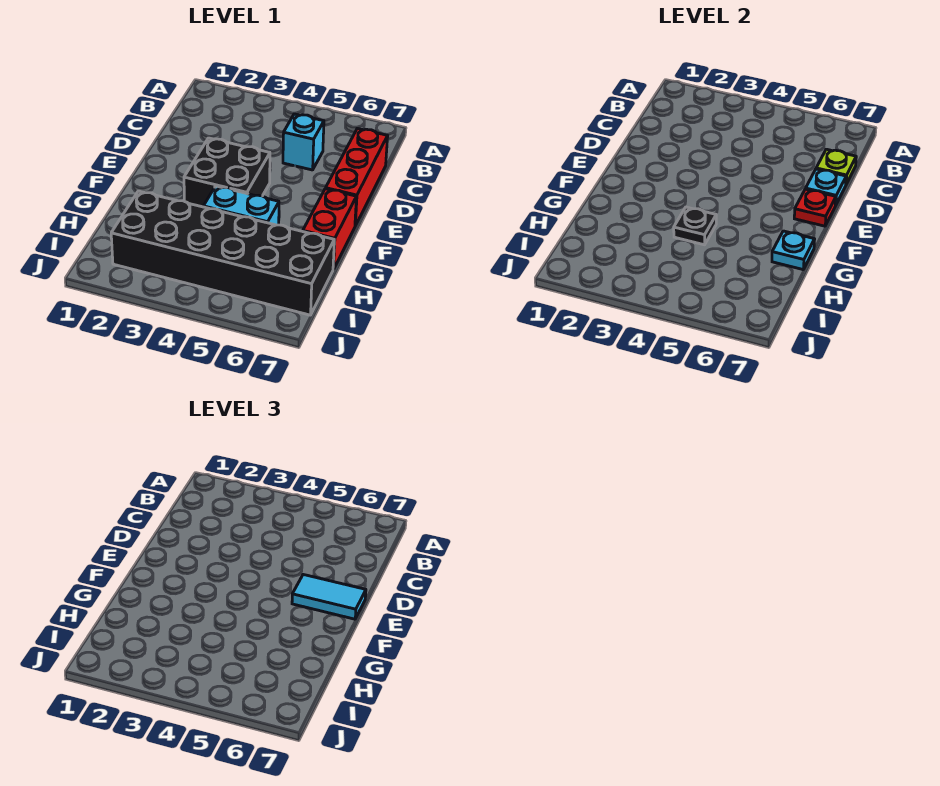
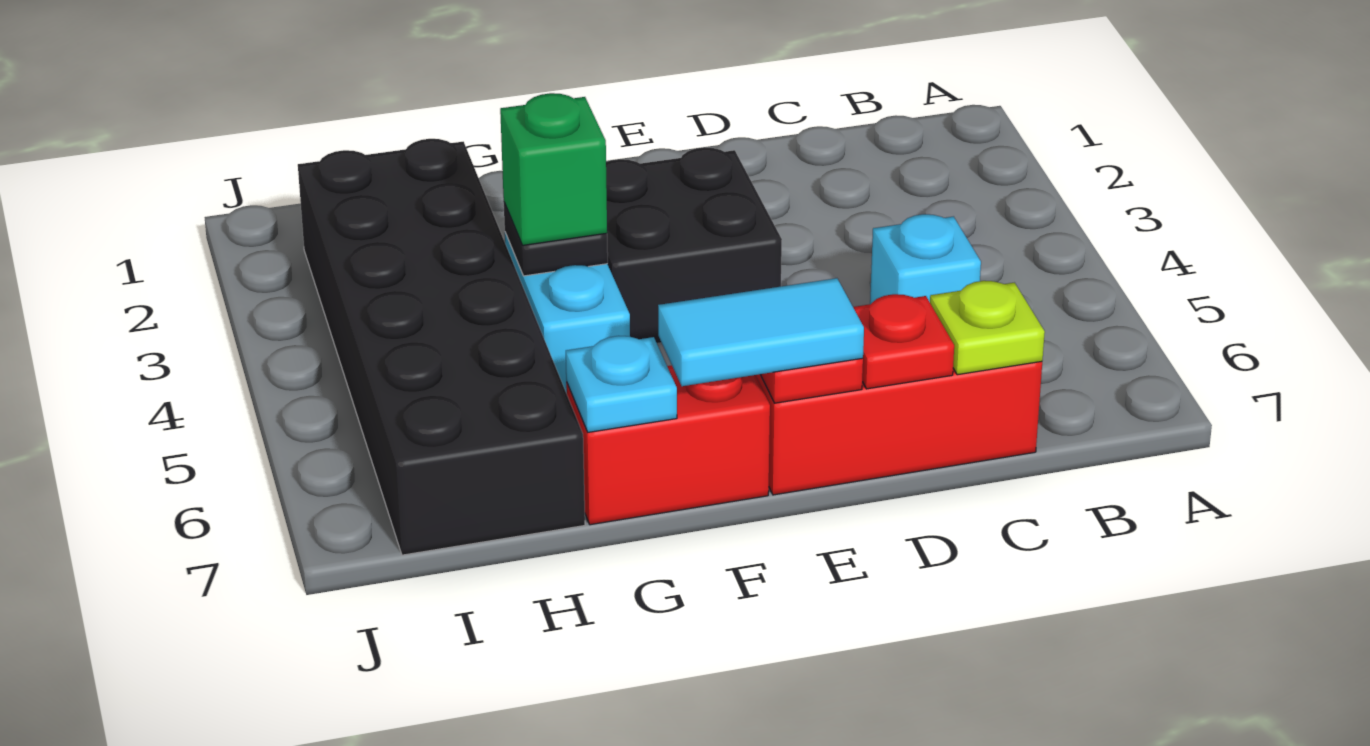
cyan plate D7 level 2 -> red plate D7 level 2
cyan tile E6:E7 level 3 -> cyan tile E7:F7 level 3
none -> green brick G4 level 3

